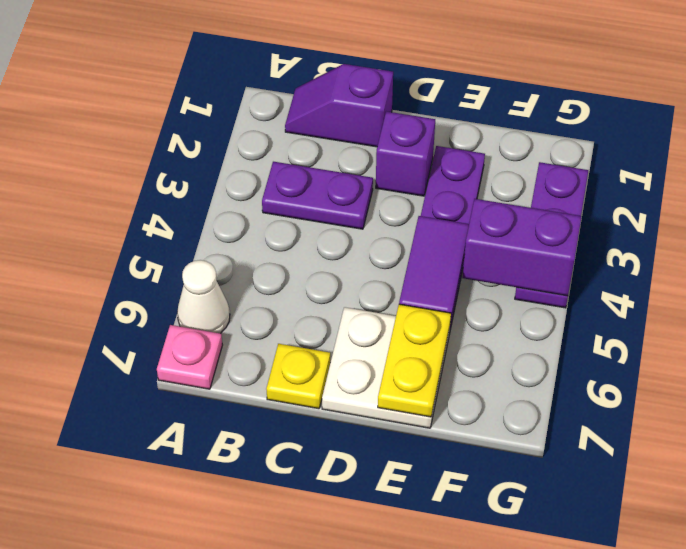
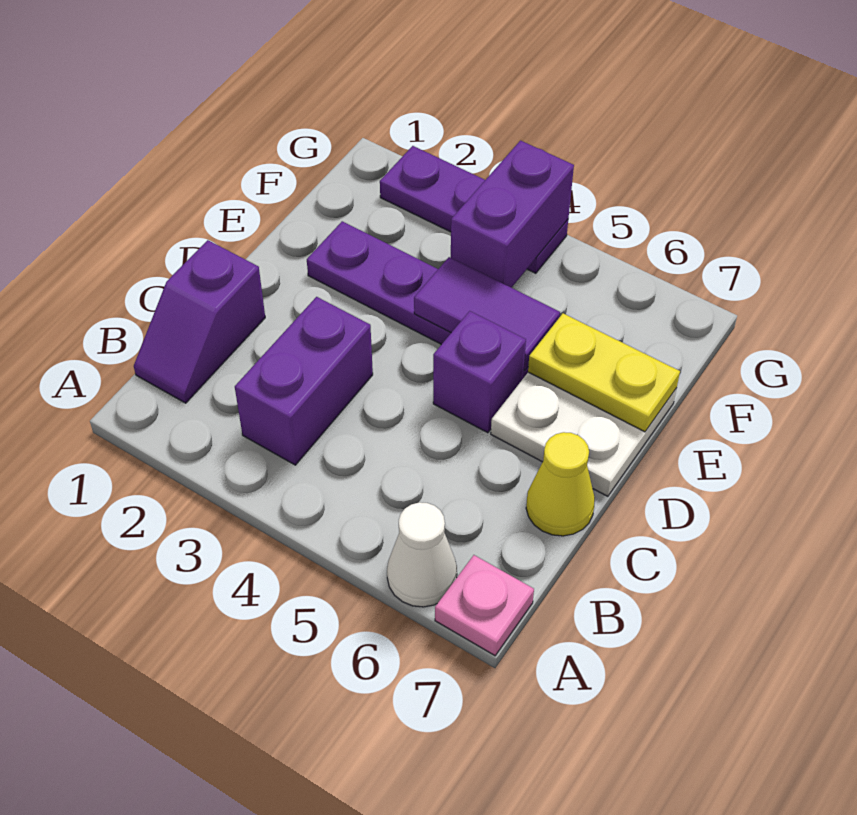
purple plate B3:C3 level 1 -> purple brick B3:C3 level 1
yellow plate C7 level 1 -> yellow cone C7 level 1
purple brick D2 level 1 -> purple brick D5 level 1

